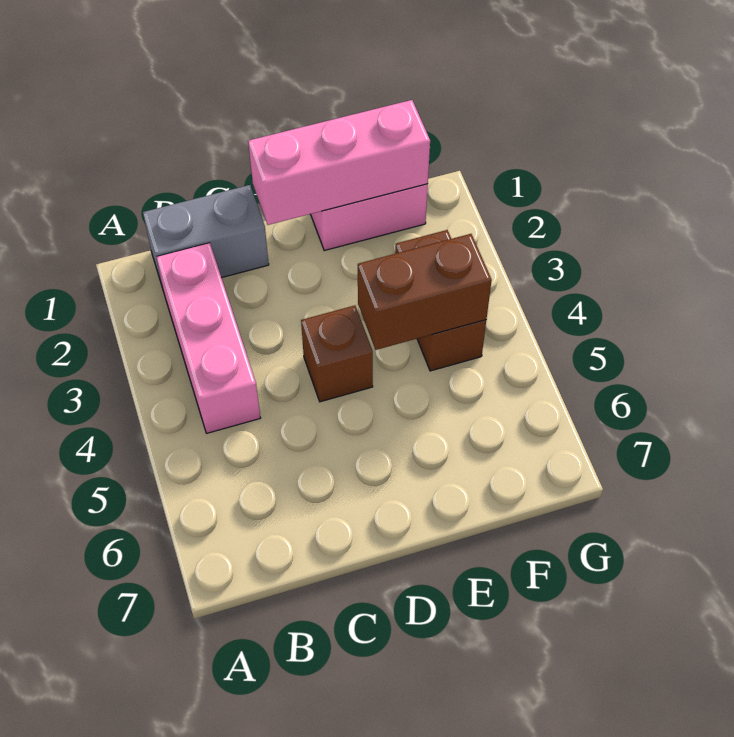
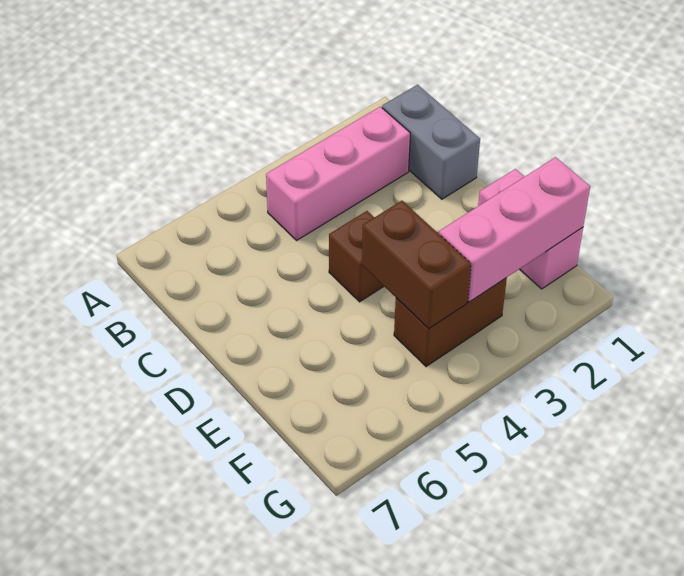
pink brick D1:F1 level 2 -> pink brick F1:F3 level 2

